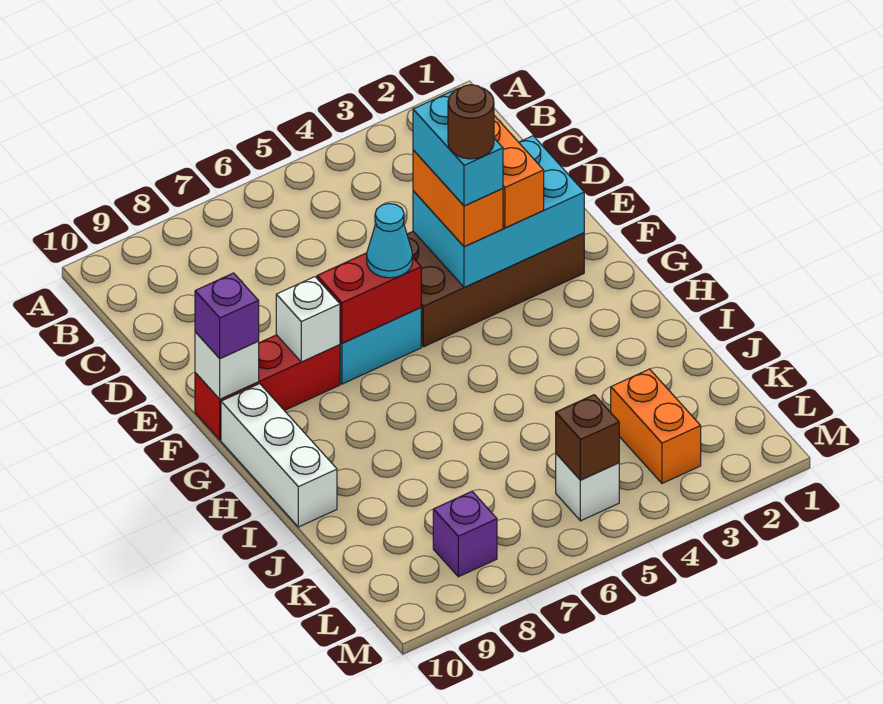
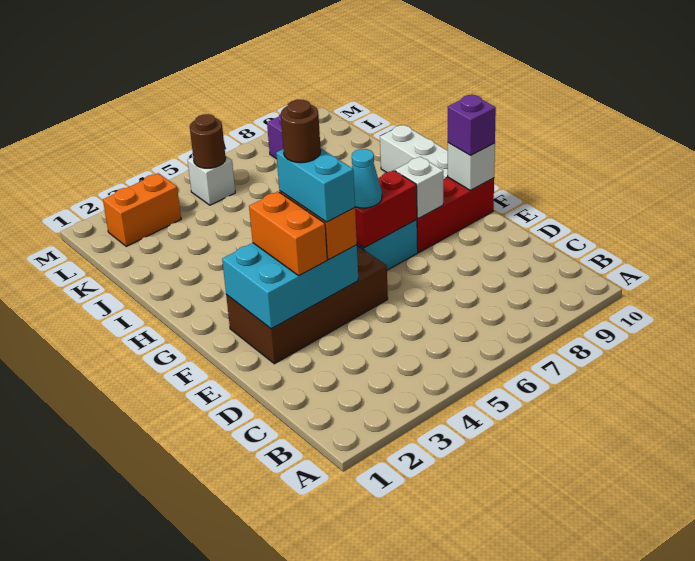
orange brick K3:L3 level 1 -> orange brick L2:L3 level 1
brown brick L5 level 2 -> brown round brick L5 level 2

